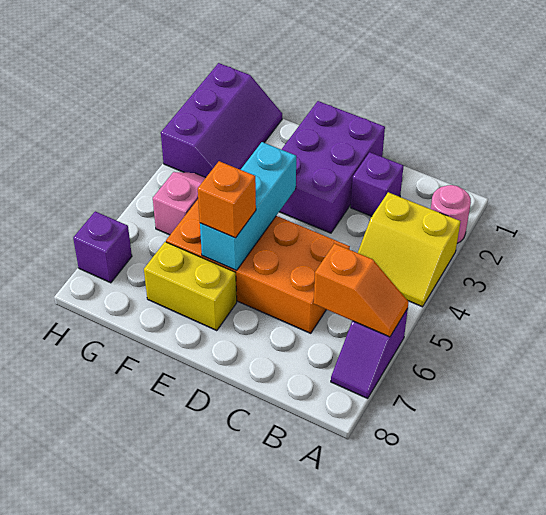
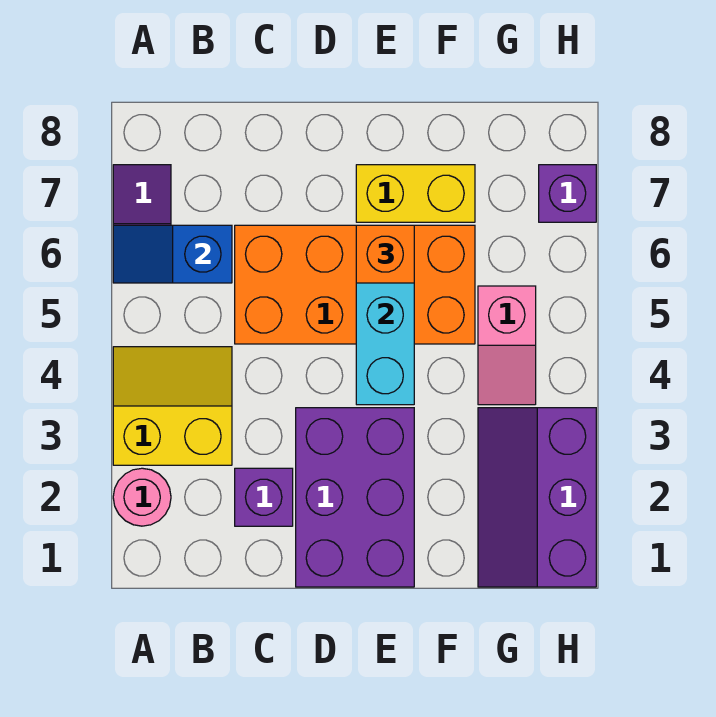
orange slope A6:B6 level 2 top B -> blue slope A6:B6 level 2 top B

